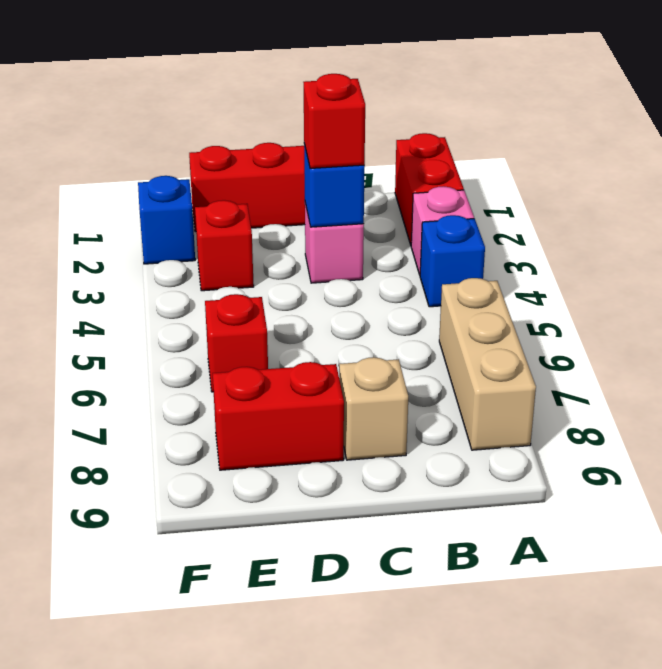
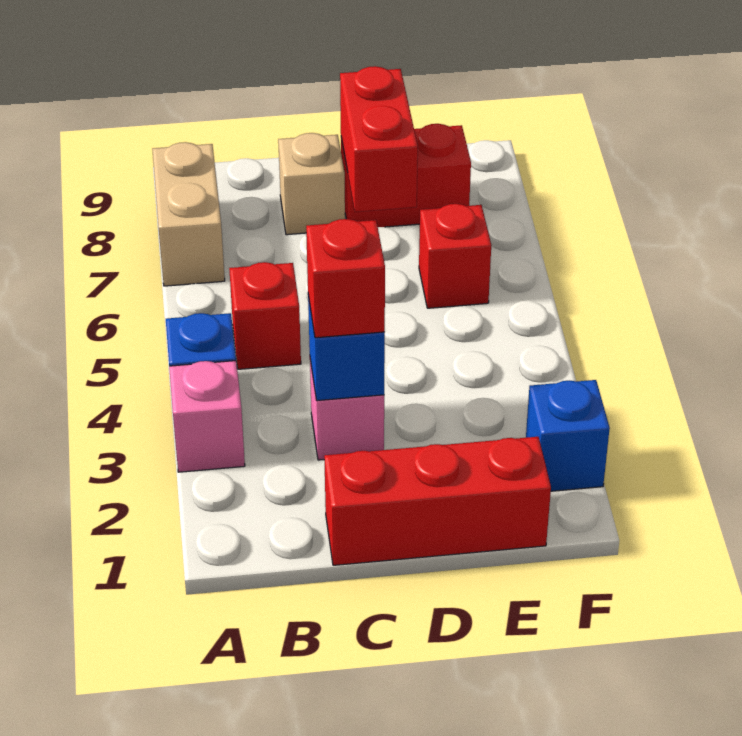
red brick A1:A2 level 1 -> red brick D7:D8 level 2
tan brick A6:A8 level 1 -> tan brick A7:A8 level 1
red brick E3 level 1 -> red brick B5 level 1

